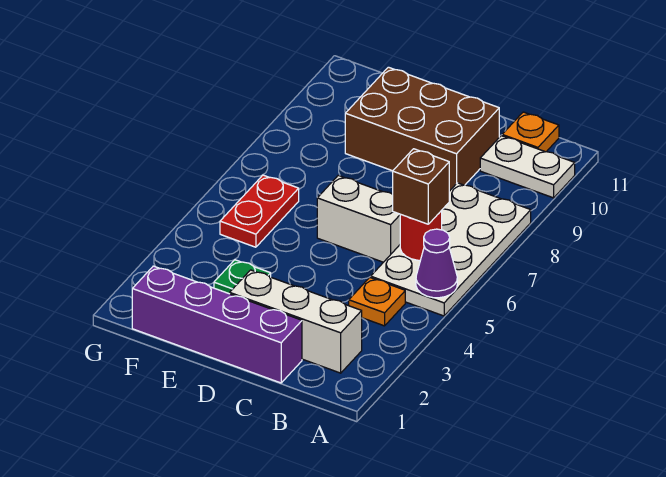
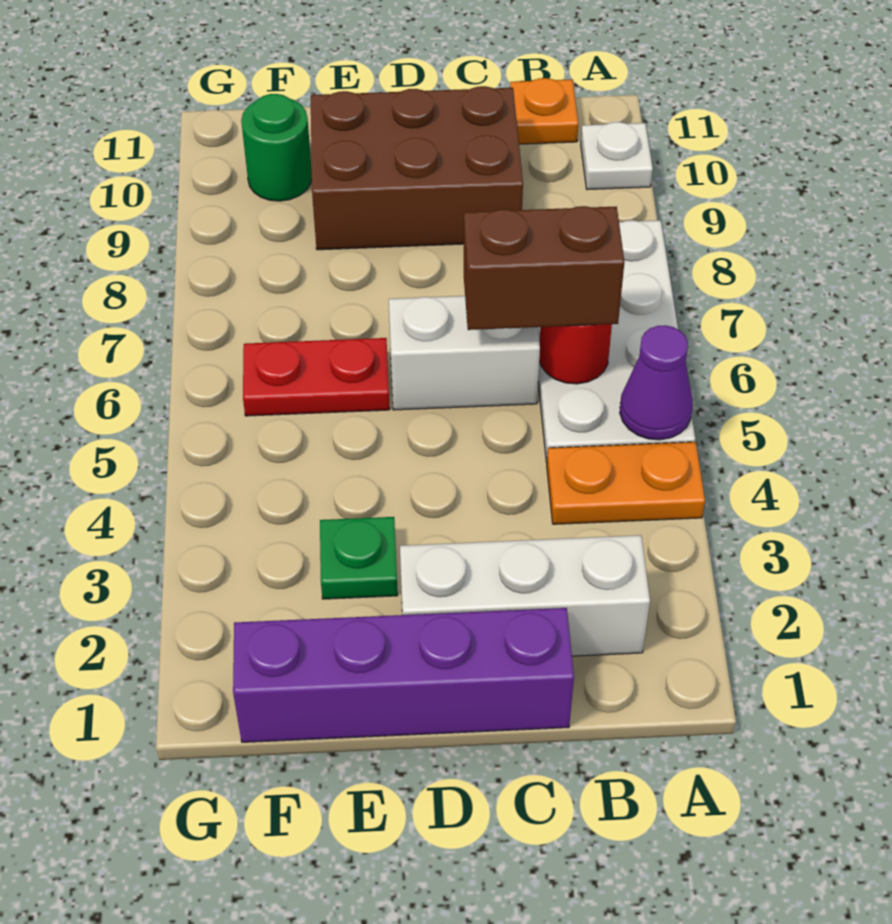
white plate A10:B10 level 1 -> white plate A10 level 1
orange plate B4 level 1 -> orange plate A4:B4 level 1
brown brick B6 level 3 -> brown brick B6:C6 level 3
red plate F5:F6 level 1 -> red plate E6:F6 level 1
none -> green round brick F10 level 1

